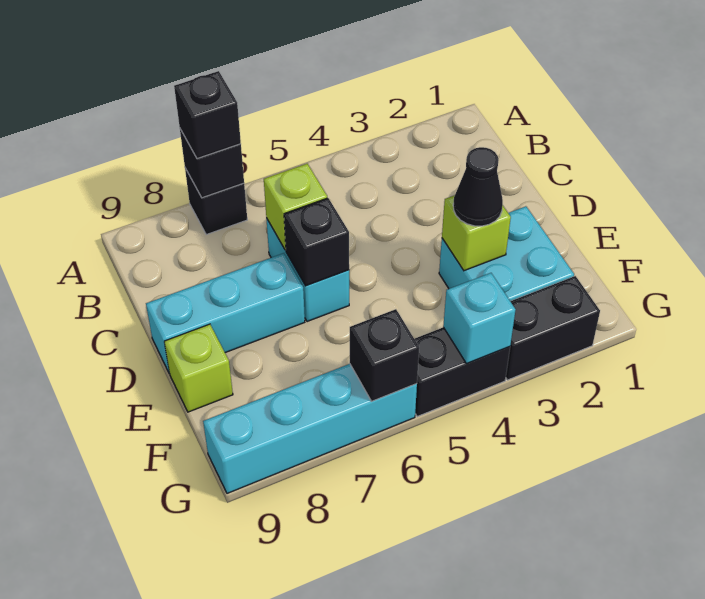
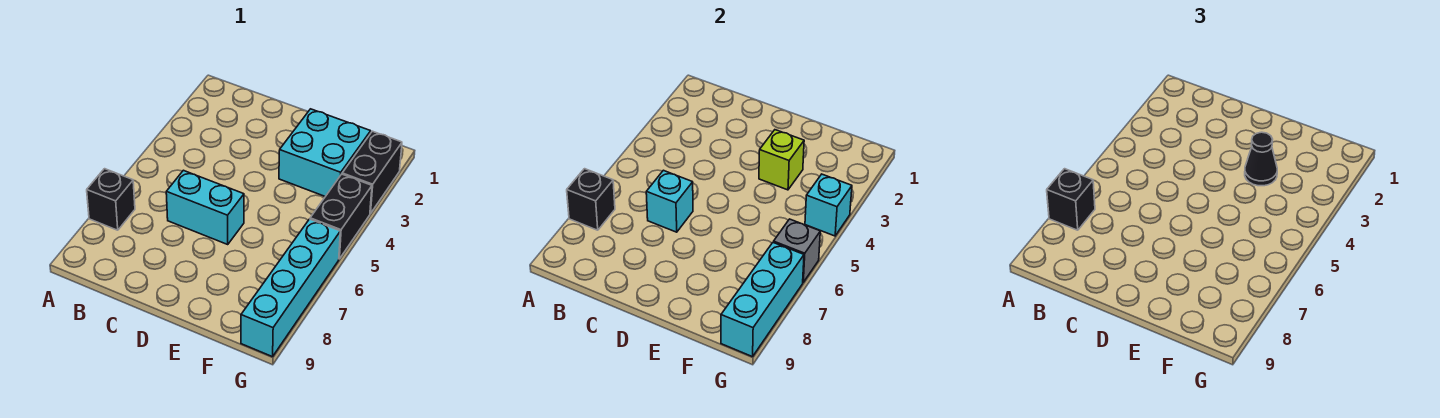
lime brick C6 level 2 -> cyan brick C6 level 2
black brick D6 level 2 -> none
cyan brick D7:D9 level 1 -> cyan brick G7:G9 level 2
lime brick E9 level 1 -> none
black brick G6 level 2 -> grey brick G6 level 2

